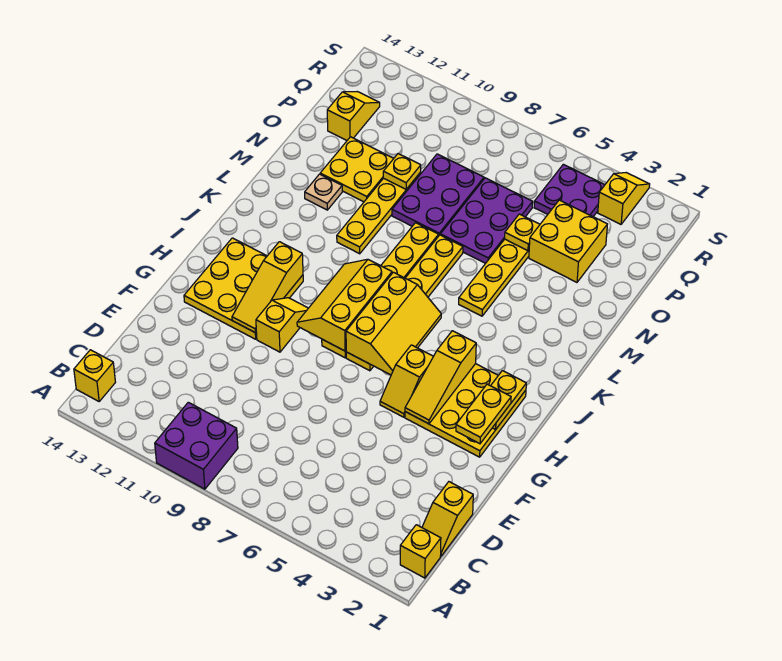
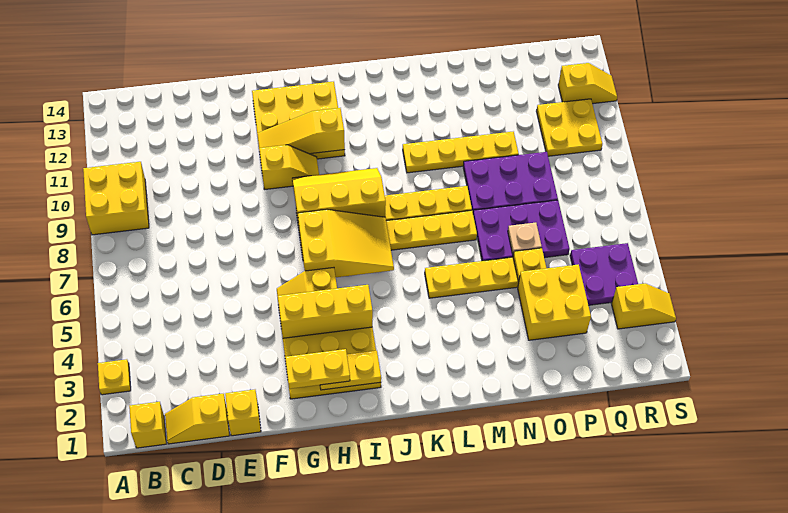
purple brick A9:B10 level 1 -> yellow brick A9:B10 level 1
yellow brick B14 level 1 -> yellow brick E1 level 1
yellow slope G4:I4 level 2 top I -> yellow brick G4:I4 level 2
yellow slope H6:J7 level 2 top 7 -> yellow slope H6:J7 level 2 top H
tan plate M12 level 1 -> tan plate O6 level 2
yellow plate N11:O12 level 1 -> yellow plate Q10:R11 level 1
yellow plate O10 level 2 -> yellow plate A3 level 1
yellow slope P13:Q13 level 1 top P -> yellow slope R12:S12 level 1 top R

